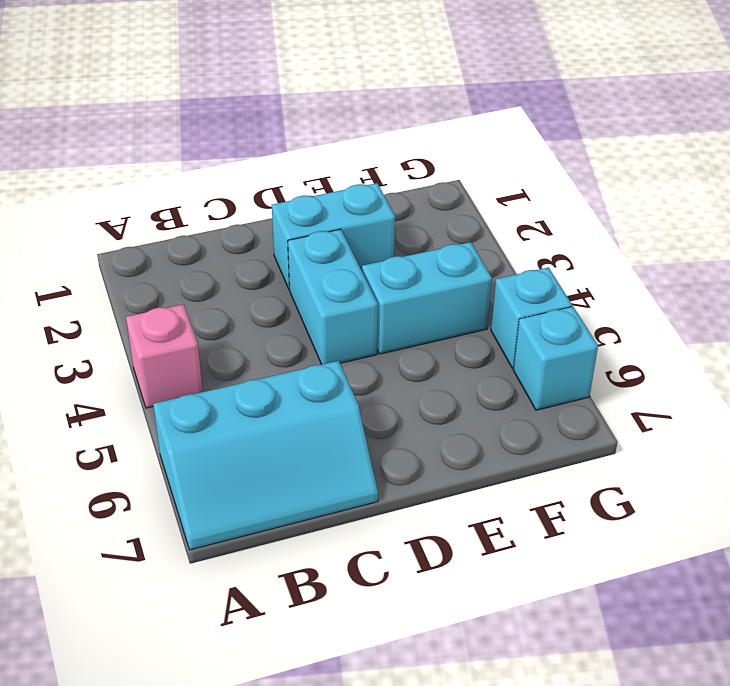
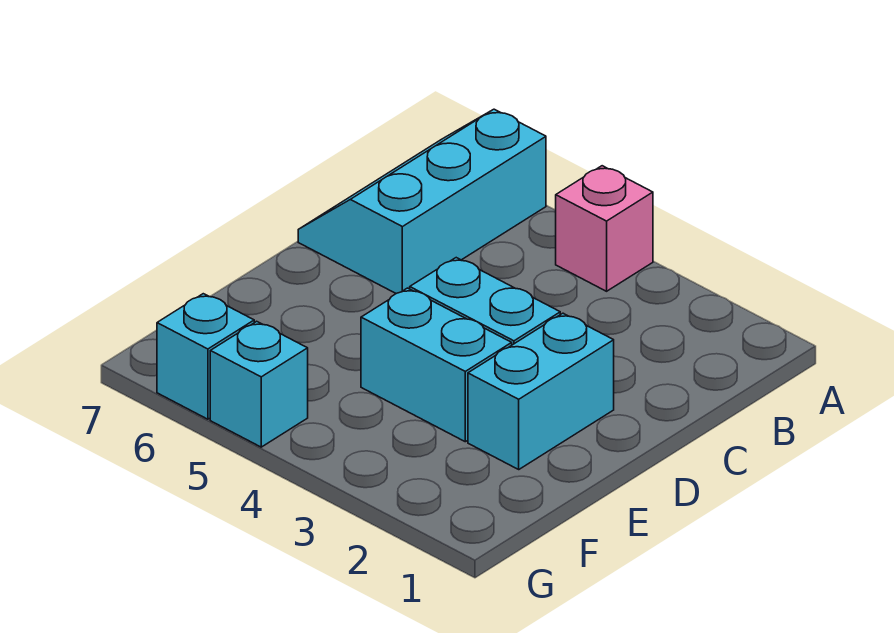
cyan brick E4:F4 level 1 -> cyan brick E3:E4 level 1

